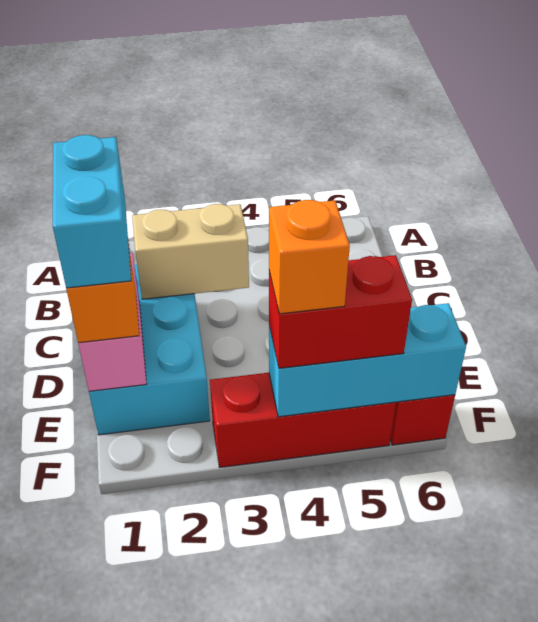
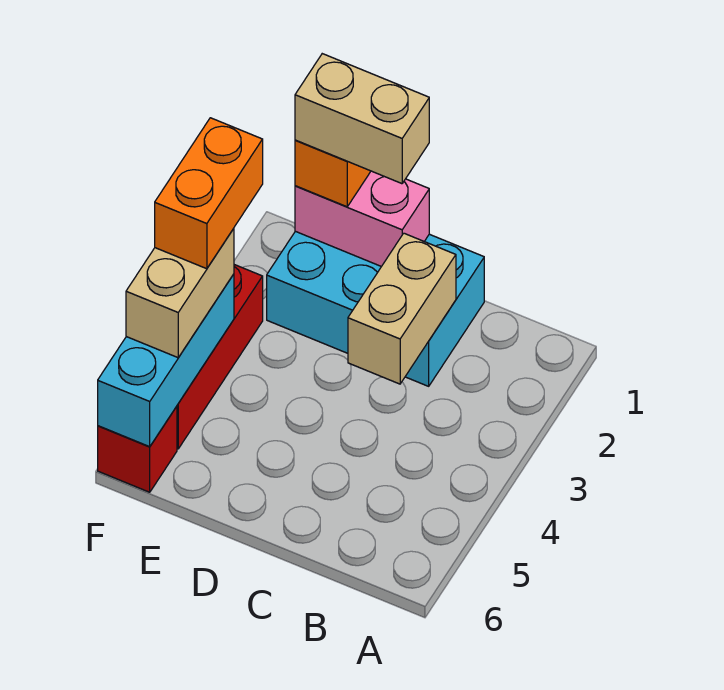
cyan brick D1:E1 level 4 -> tan brick D1:E1 level 4
red brick F4:F5 level 3 -> tan brick F4:F5 level 3
orange brick F4 level 4 -> orange brick F3:F4 level 4

